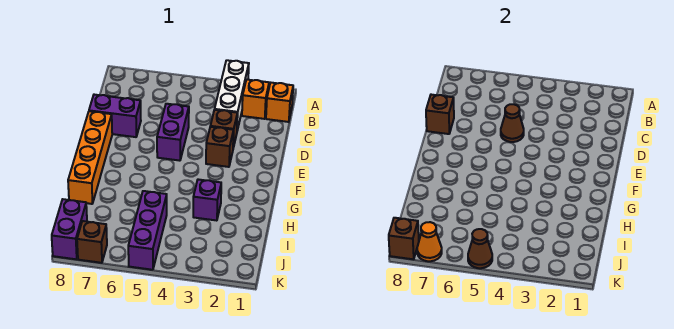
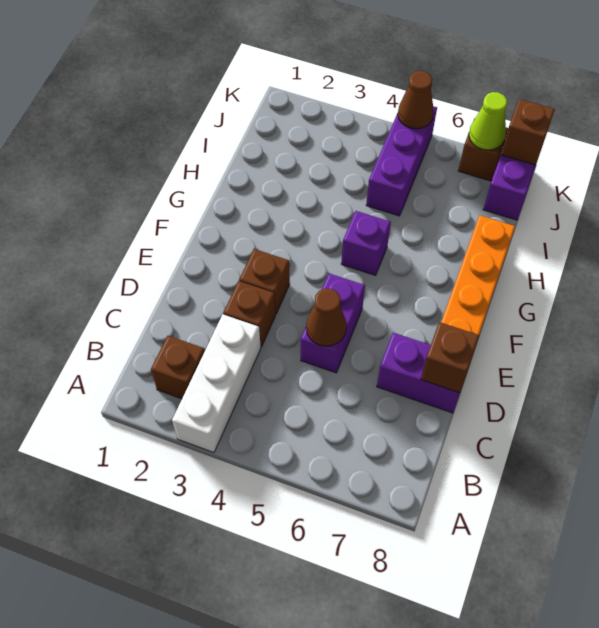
orange brick B1 level 1 -> none
orange brick B2 level 1 -> brown brick B2 level 1
purple brick H3 level 1 -> purple brick G5 level 1
orange cone K7 level 2 -> lime cone K7 level 2

